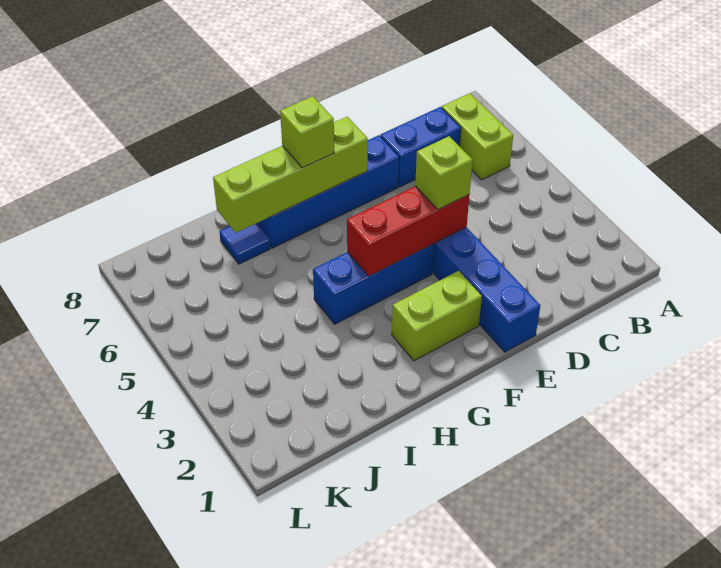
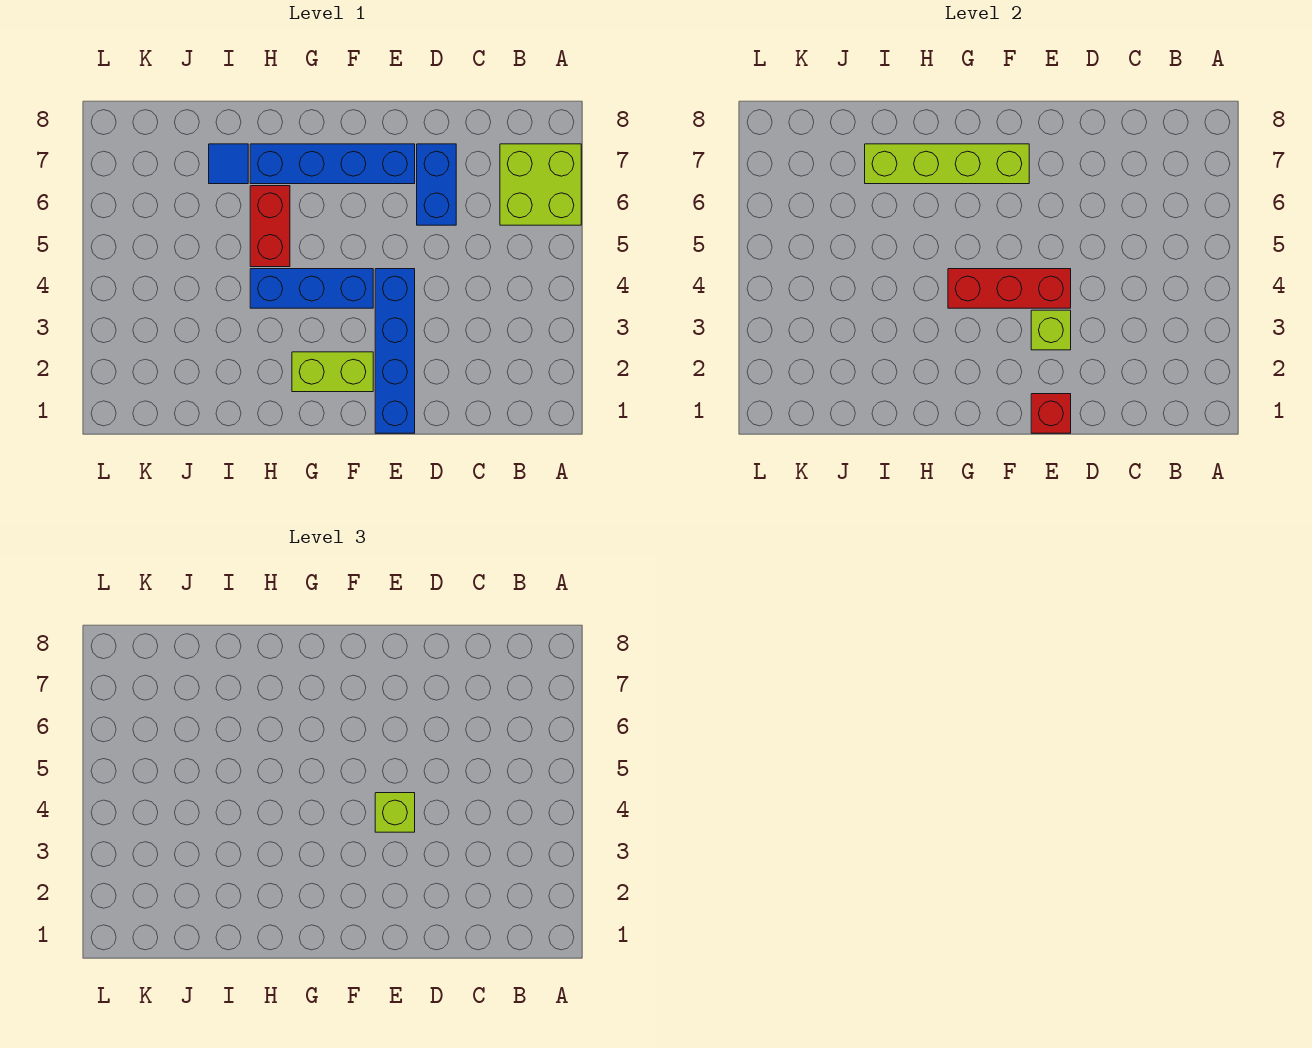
lime brick B6:B7 level 1 -> lime brick A6:B7 level 1
blue brick C7:D7 level 1 -> blue brick D6:D7 level 1
none -> red brick E1 level 2
lime brick G7 level 3 -> lime brick E3 level 2
none -> red brick H5:H6 level 1

